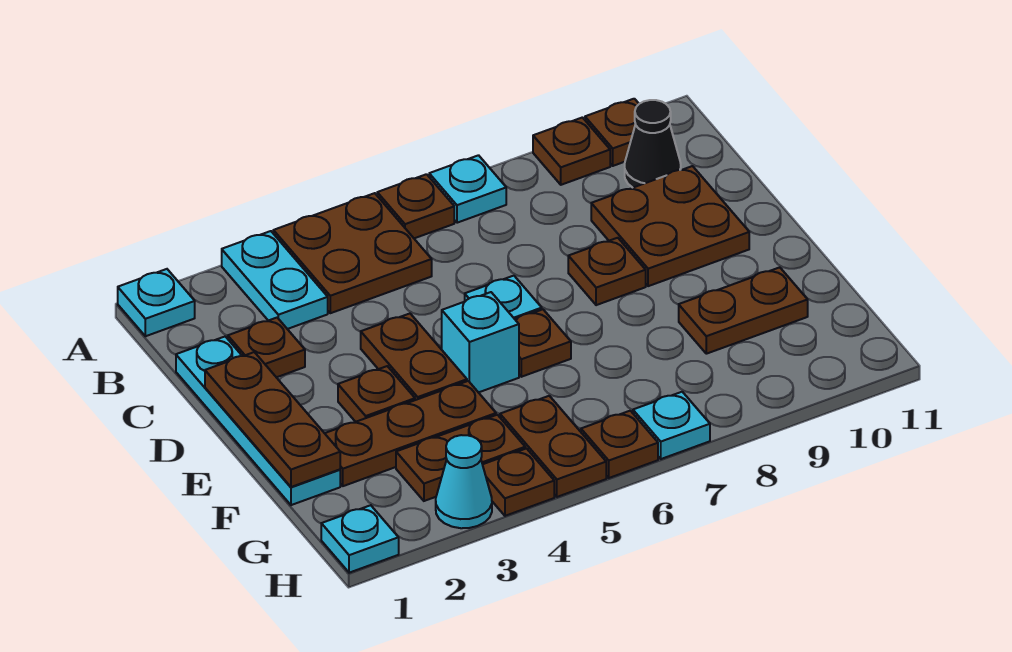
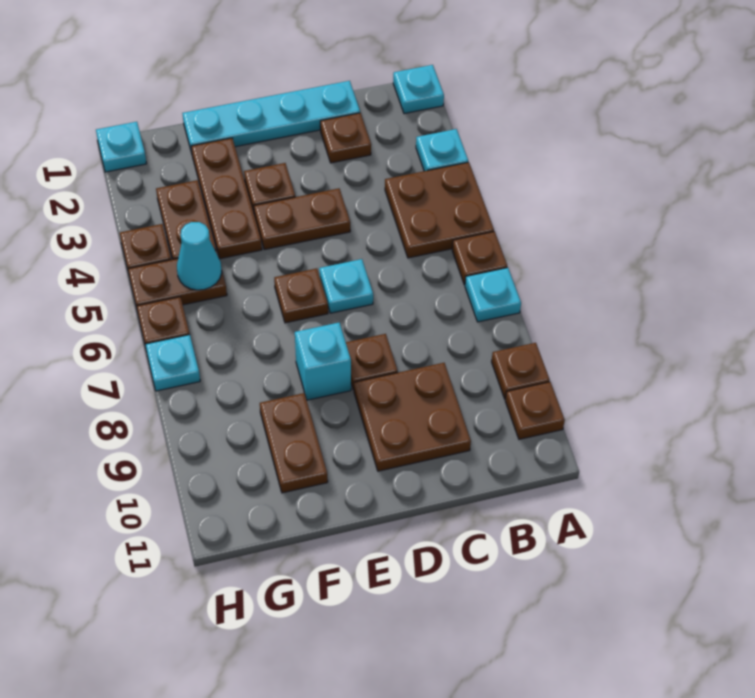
cyan plate A3:B3 level 1 -> cyan plate A3 level 1
black cone B10 level 1 -> none
brown plate D1:F1 level 2 -> none
cyan brick E5 level 1 -> cyan brick E8 level 1
cyan cone H3 level 1 -> cyan cone G5 level 2

